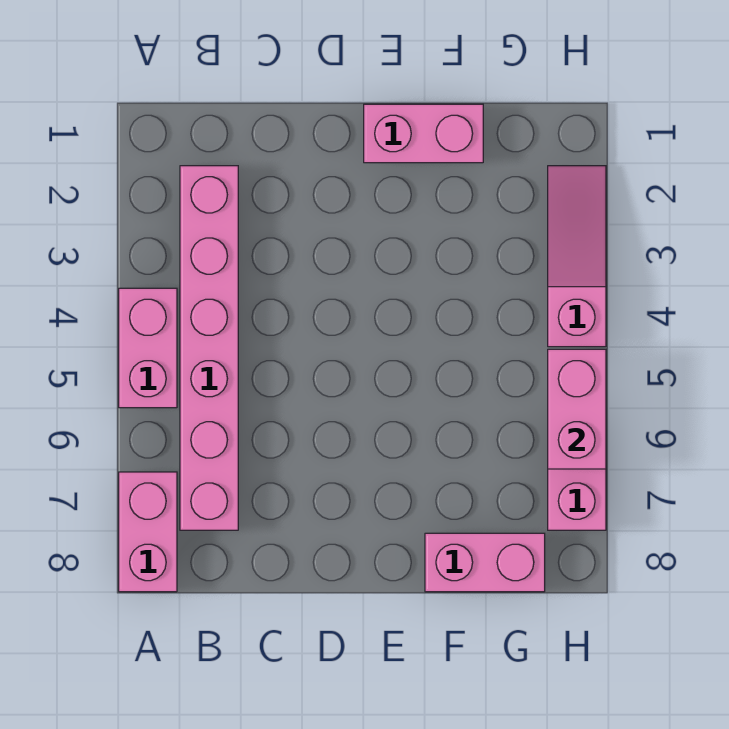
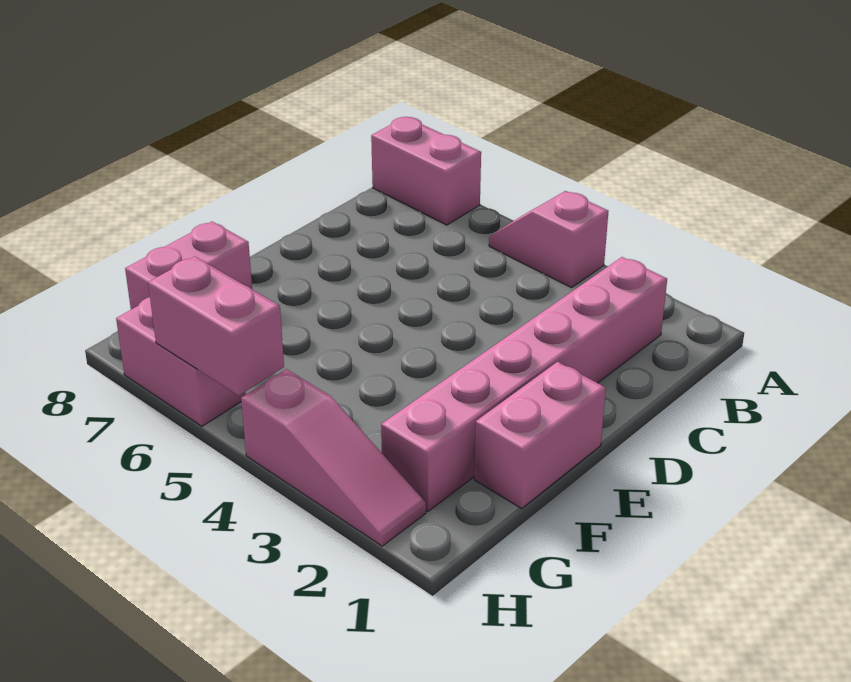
pink brick A4:A5 level 1 -> pink slope A4:A5 level 1 top 4
pink brick B2:B7 level 1 -> pink brick B2:G2 level 1

